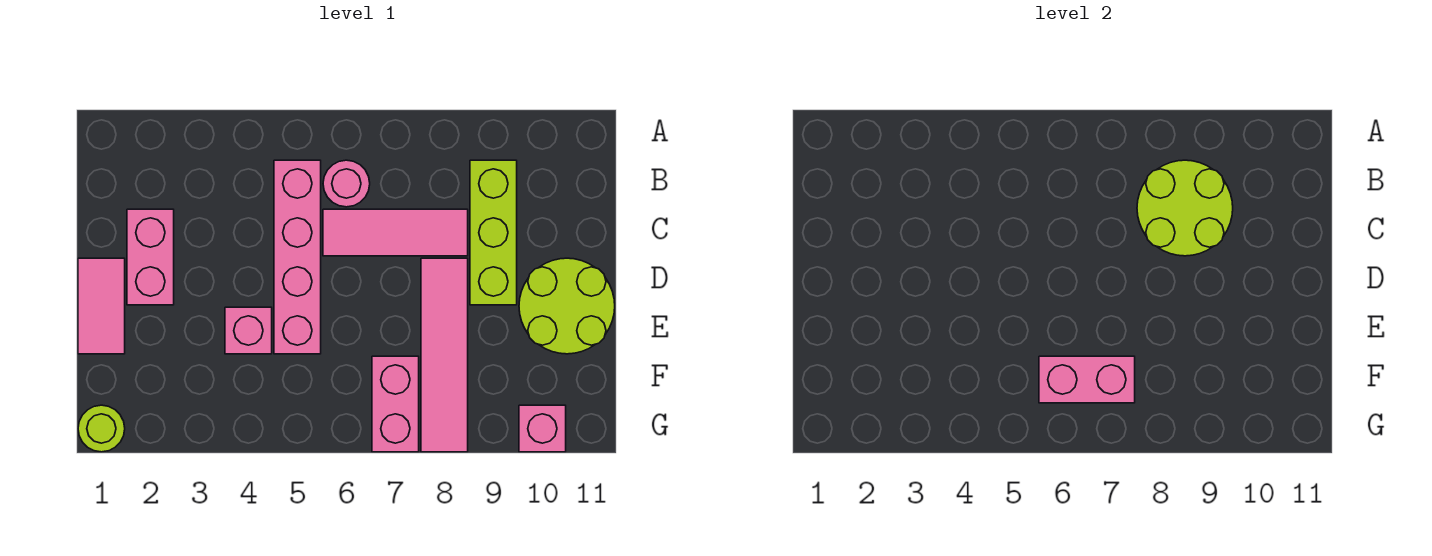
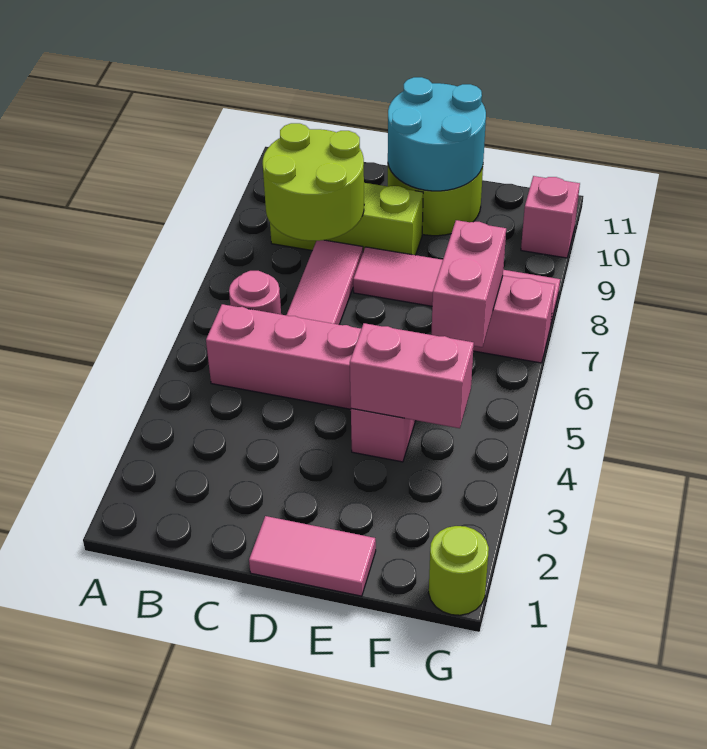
pink brick C2:D2 level 1 -> pink brick E4:F4 level 2
none -> cyan round brick D10:E11 level 2

